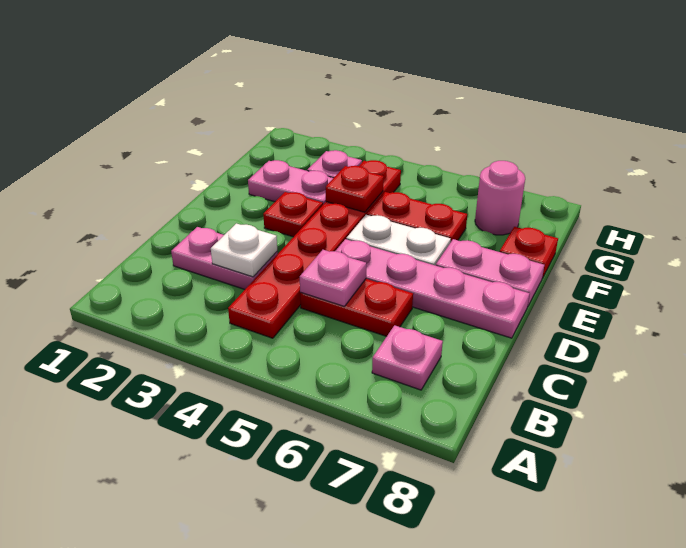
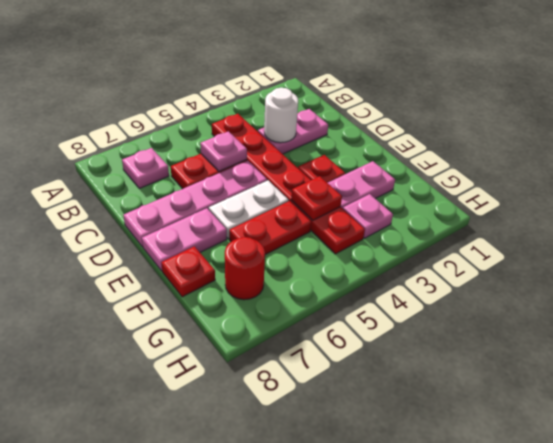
white plate C3 level 2 -> white round brick C3 level 2
pink round brick G7 level 1 -> red round brick G7 level 1

